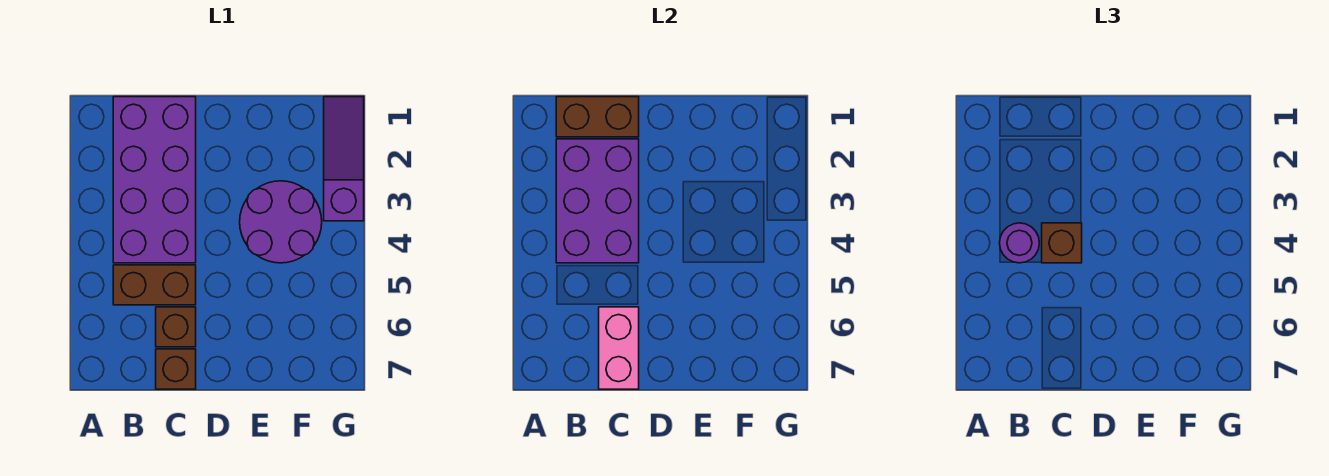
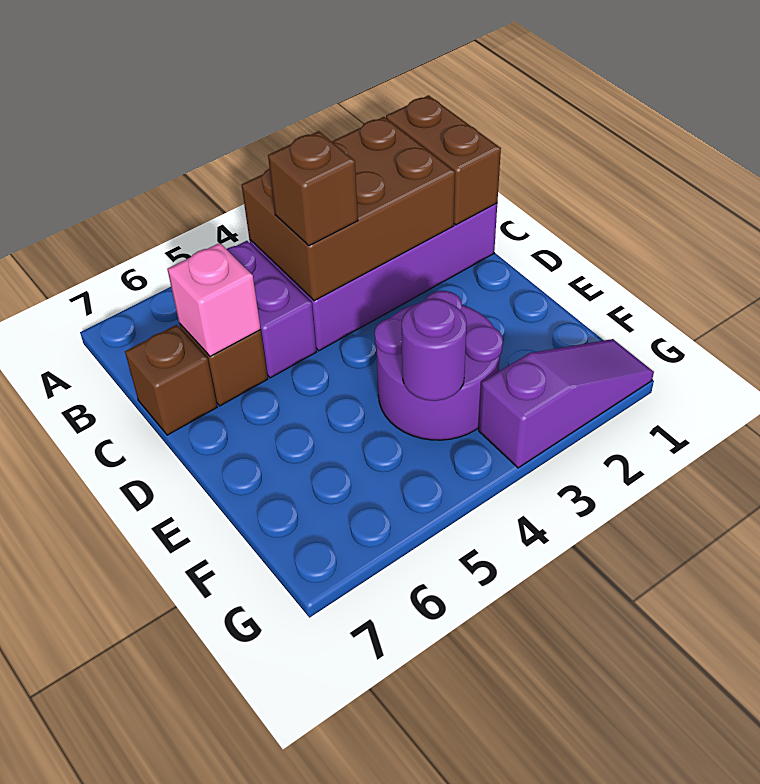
purple brick B2:C4 level 2 -> brown brick B2:C4 level 2
purple round brick B4 level 3 -> purple round brick F4 level 2
brown brick B5:C5 level 1 -> purple brick B5:C5 level 1
pink brick C6:C7 level 2 -> pink brick C6 level 2

